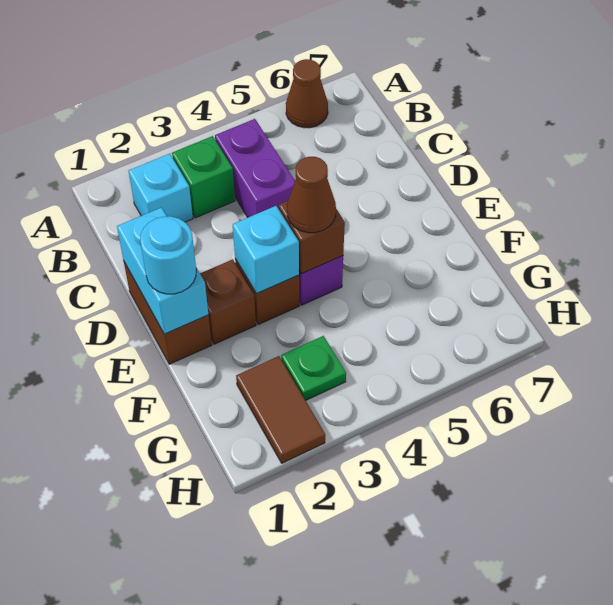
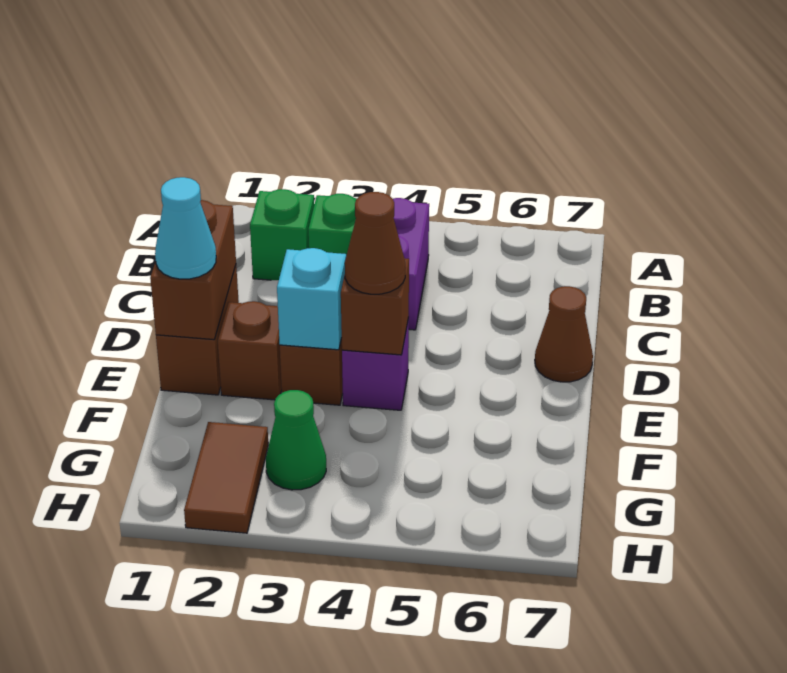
brown cone A6 level 1 -> brown cone D7 level 1
cyan brick B2 level 1 -> green brick B2 level 1
cyan brick D1:E1 level 2 -> brown brick D1:E1 level 2
cyan round brick E1 level 3 -> cyan cone E1 level 3
green plate G3 level 1 -> green cone G3 level 1

